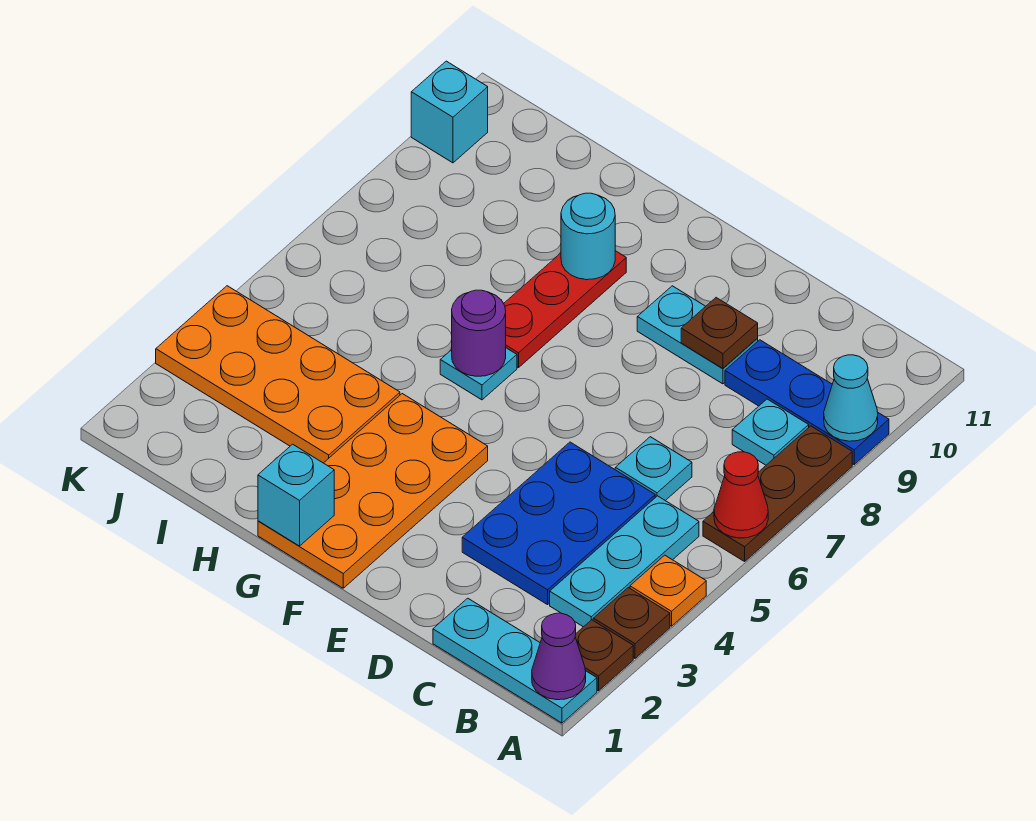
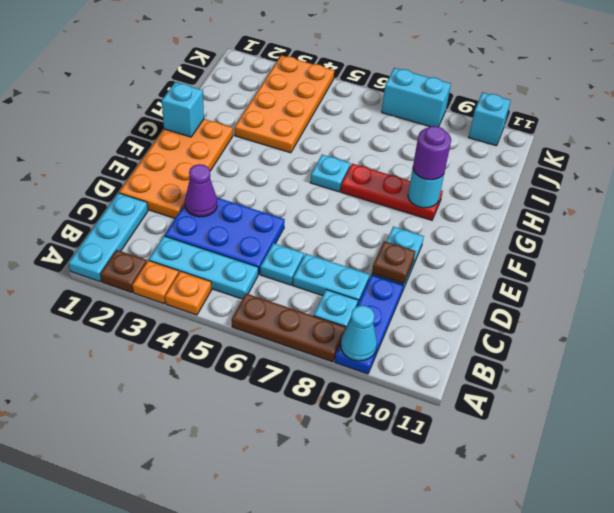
purple cone A1 level 2 -> purple cone D3 level 2
brown plate A3 level 1 -> orange plate A3 level 1
red cone A6 level 2 -> none
none -> cyan plate C7:C8 level 1
orange plate F1:G4 level 1 -> orange plate D1:G2 level 1
purple round brick G6 level 2 -> purple round brick G9 level 3
none -> cyan brick K7:K8 level 1

